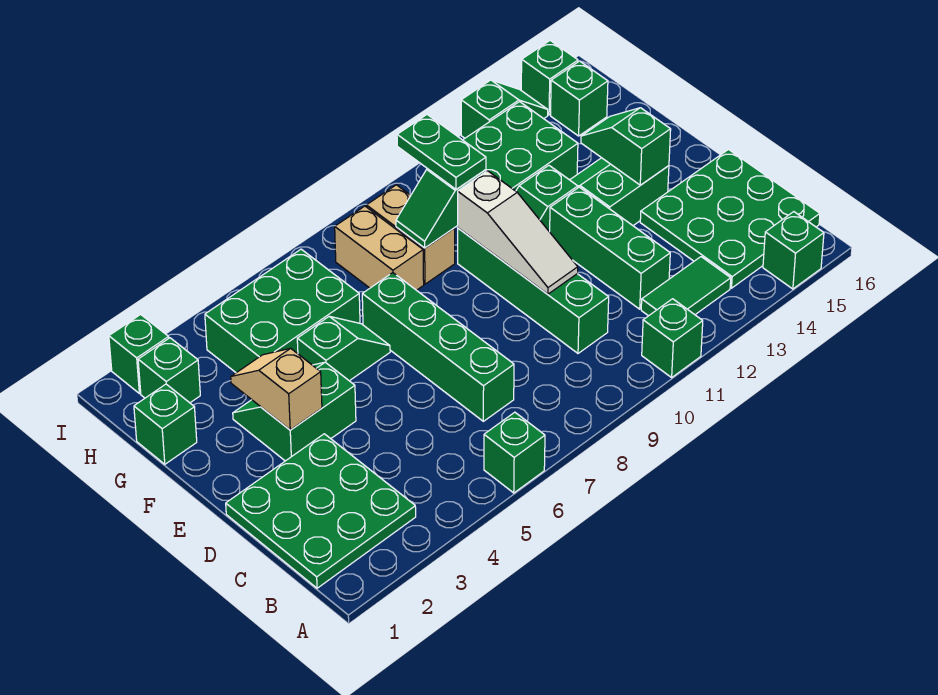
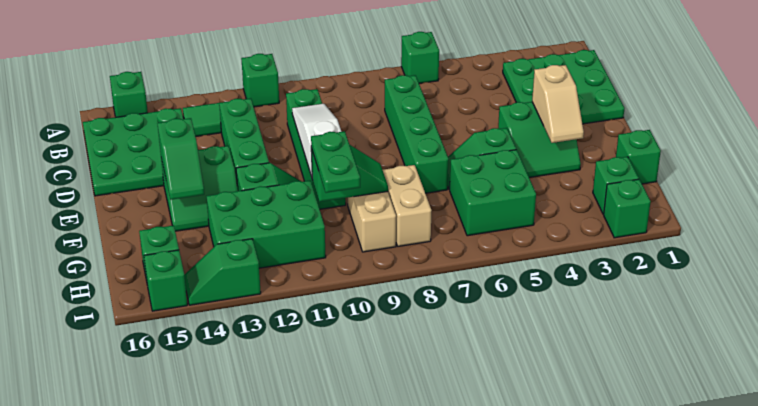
green brick G4:H6 level 1 -> green brick G5:H6 level 1

